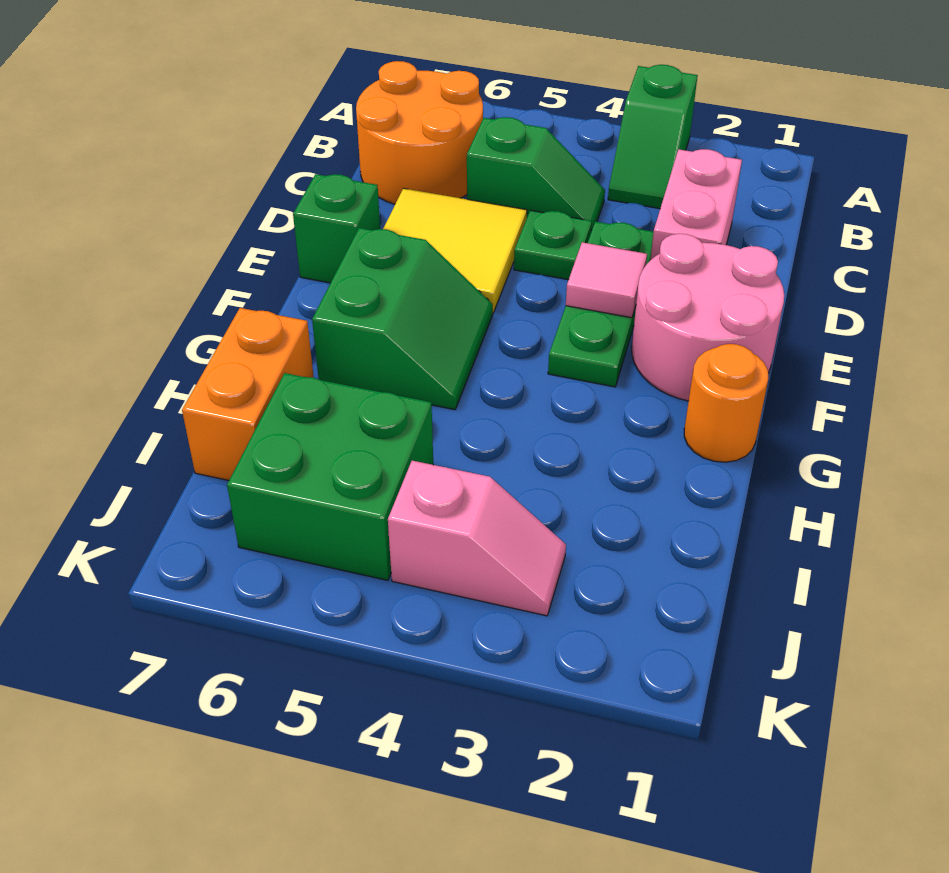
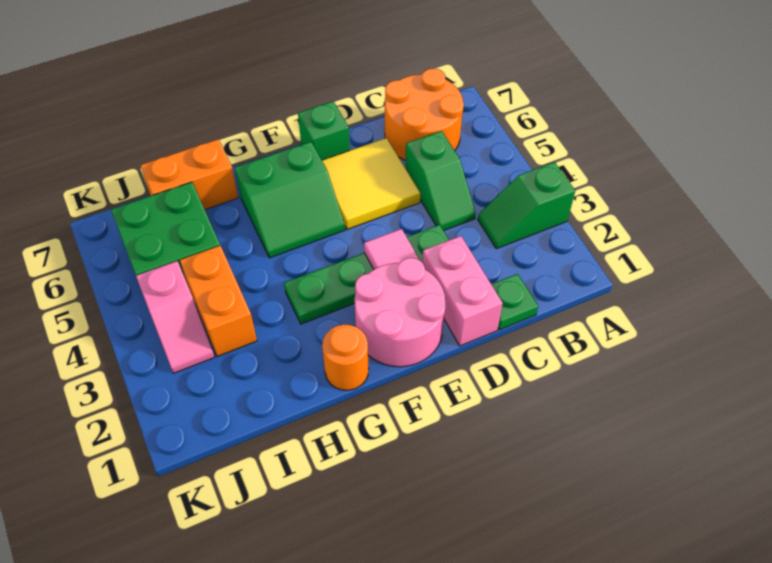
pink brick C2:D2 level 1 -> pink brick D1:D2 level 1
green plate D3:F3 level 1 -> green plate D3:G3 level 1
green plate D4 level 1 -> green plate C1 level 1
none -> orange brick I3:I4 level 1

